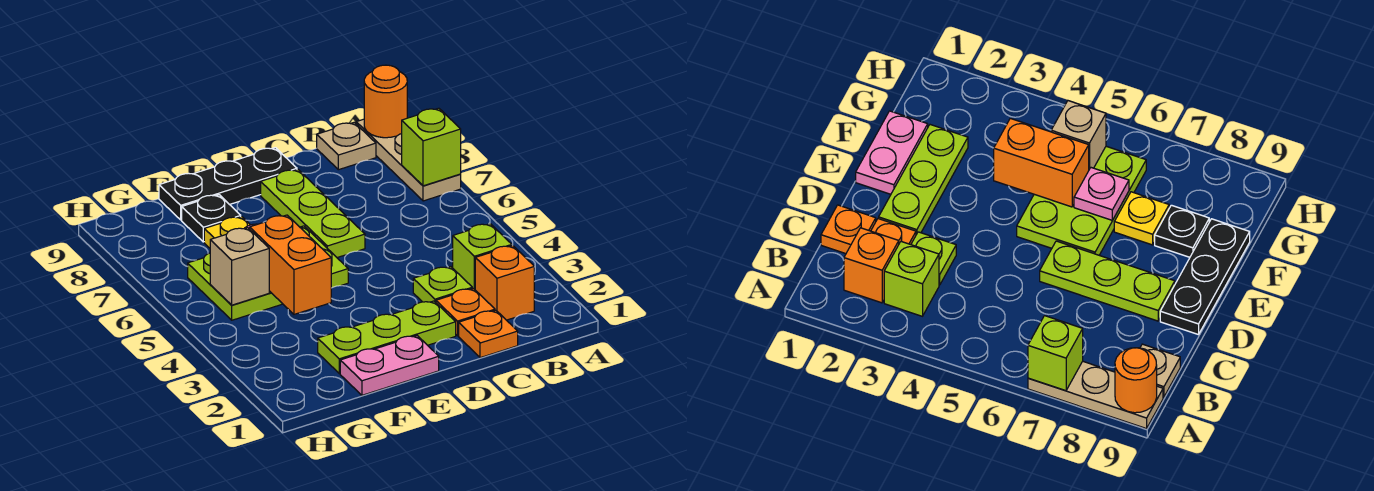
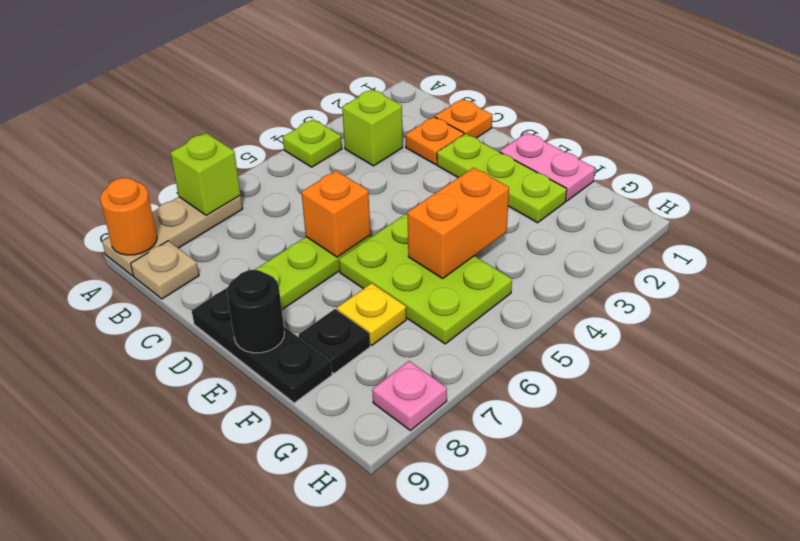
orange brick B2 level 1 -> orange brick D6 level 2
lime plate C3 level 1 -> lime plate A4 level 1
none -> black round brick E9 level 2
pink plate F6 level 2 -> pink plate H8 level 1
tan brick G5 level 2 -> none

